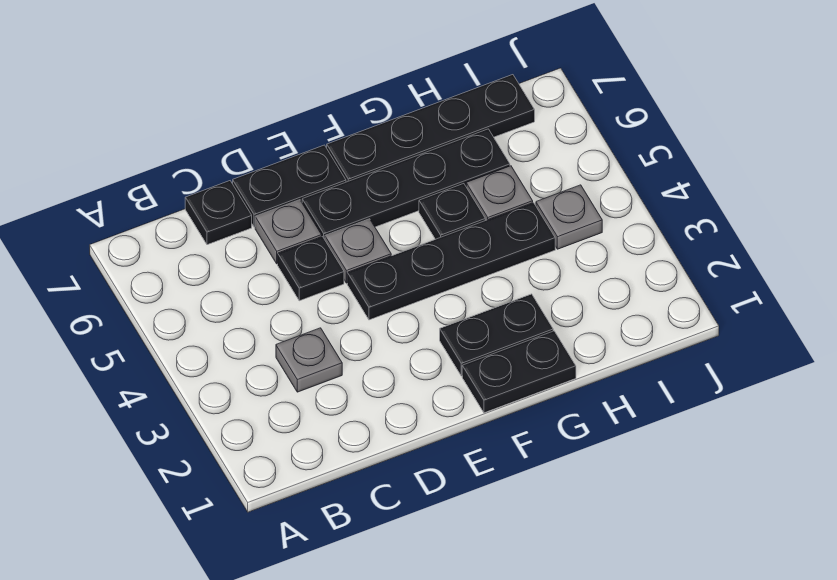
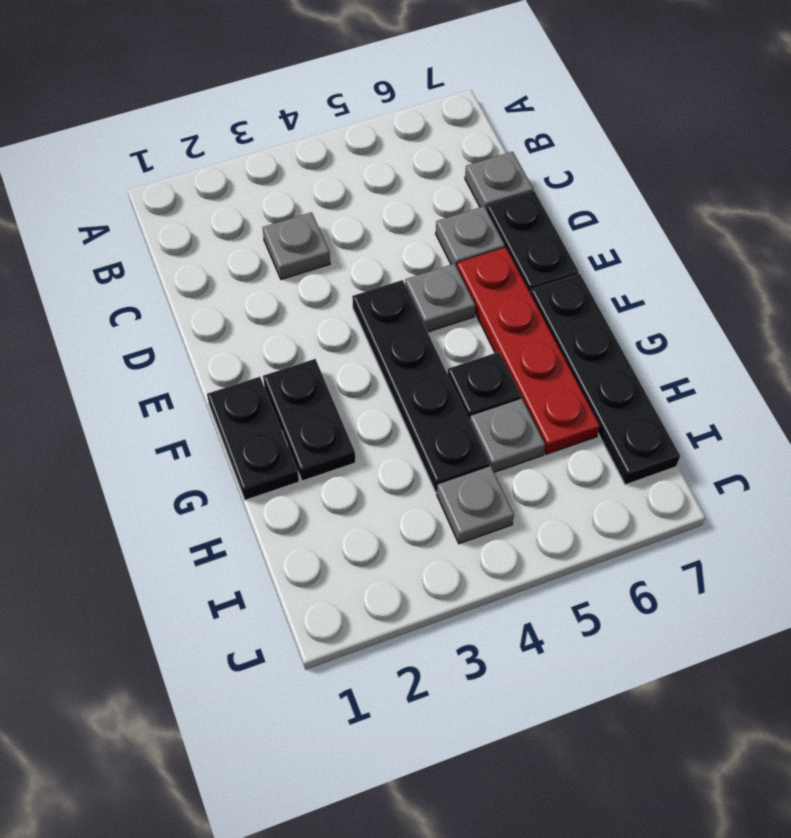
black plate C7 level 1 -> grey plate C7 level 1
black plate D5 level 1 -> none
black plate E6:H6 level 1 -> red plate E6:H6 level 1

